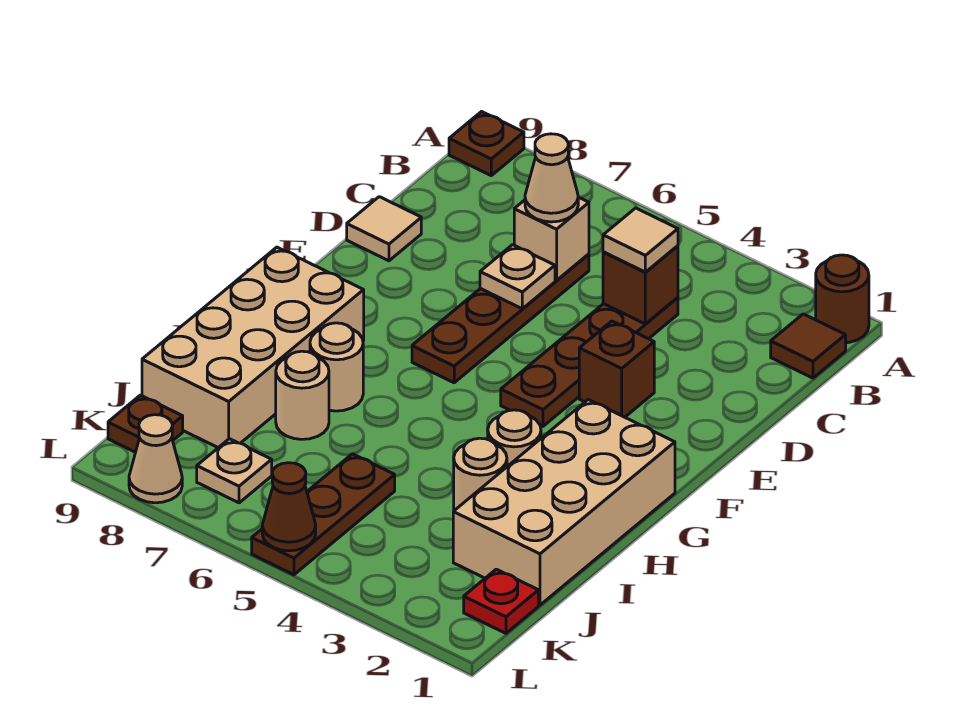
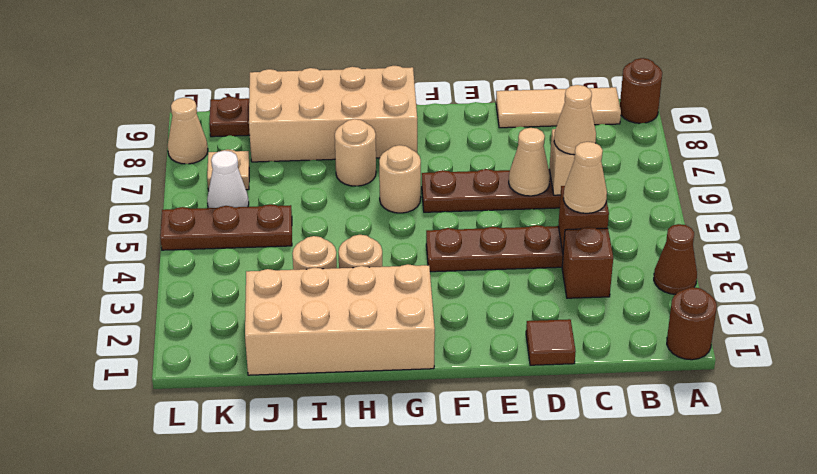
brown plate A9 level 1 -> brown round brick A9 level 1
brown tile B1 level 1 -> brown tile D1 level 1
tan tile C4 level 3 -> tan cone C4 level 3
tan plate D6 level 2 -> tan cone D6 level 2
tan tile D9 level 1 -> tan tile B9:D9 level 1
brown brick E3 level 1 -> brown brick C3 level 1
tan round brick I7 level 1 -> tan round brick G6 level 1
red plate K1 level 1 -> none
none -> white cone K6 level 1
brown cone L5 level 2 -> brown cone A3 level 1

